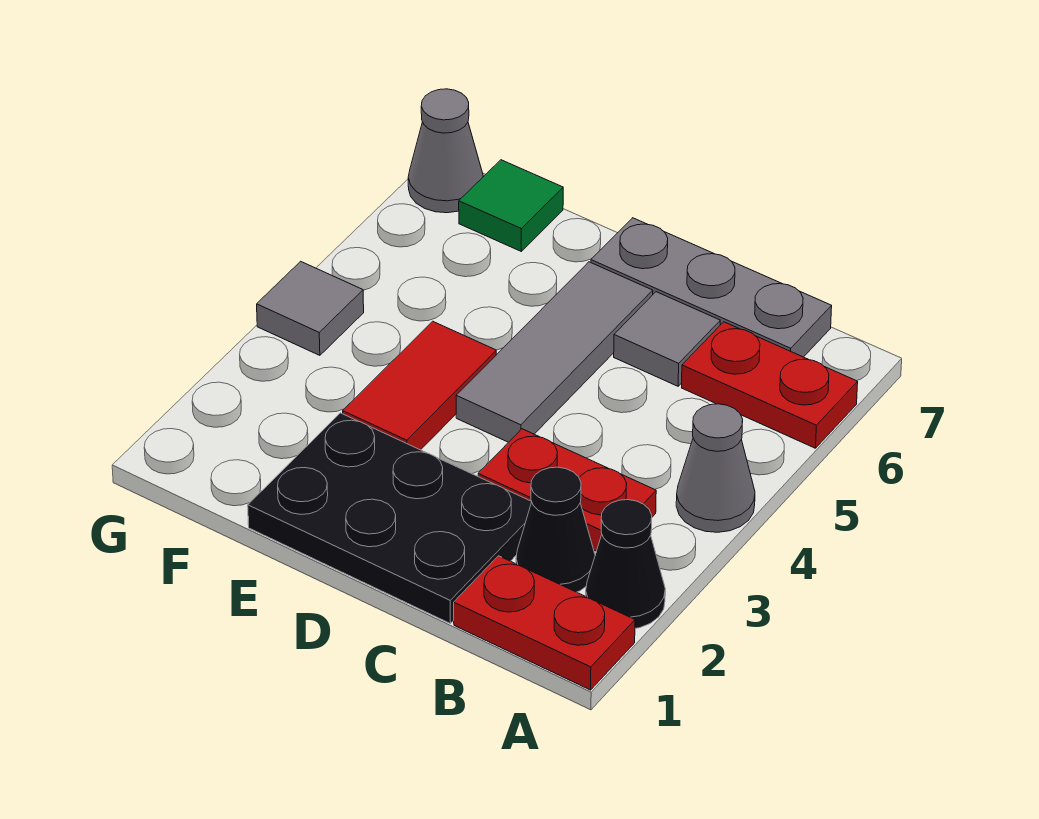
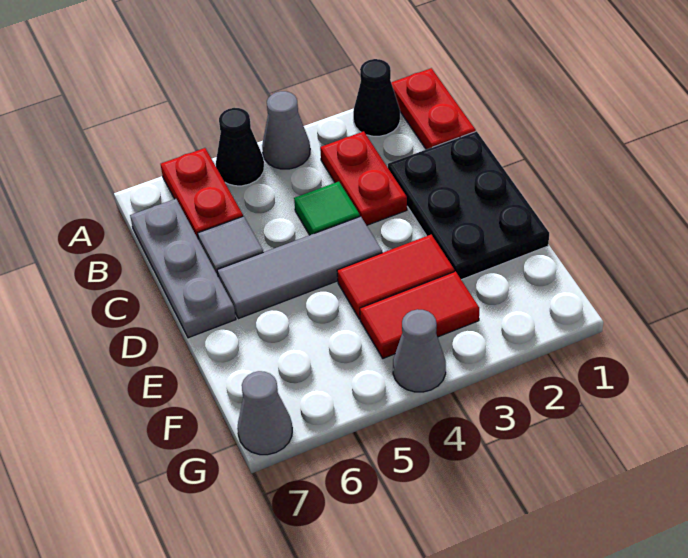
black cone B2 level 1 -> black cone A5 level 1
none -> red tile F3:F4 level 1
green tile F7 level 1 -> green tile C4 level 1
grey tile G4 level 1 -> grey cone G4 level 1

